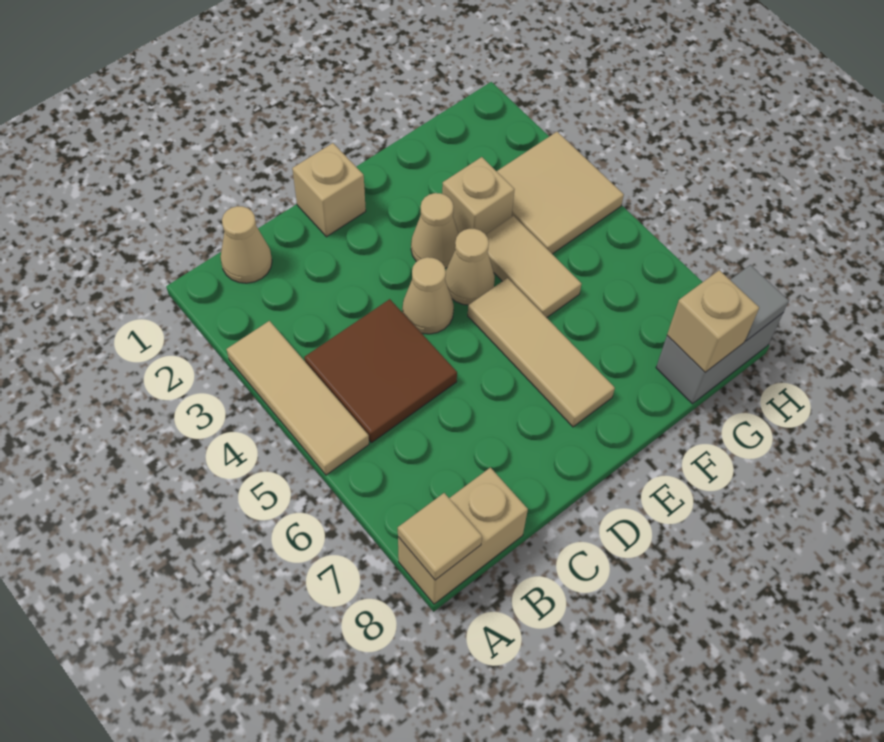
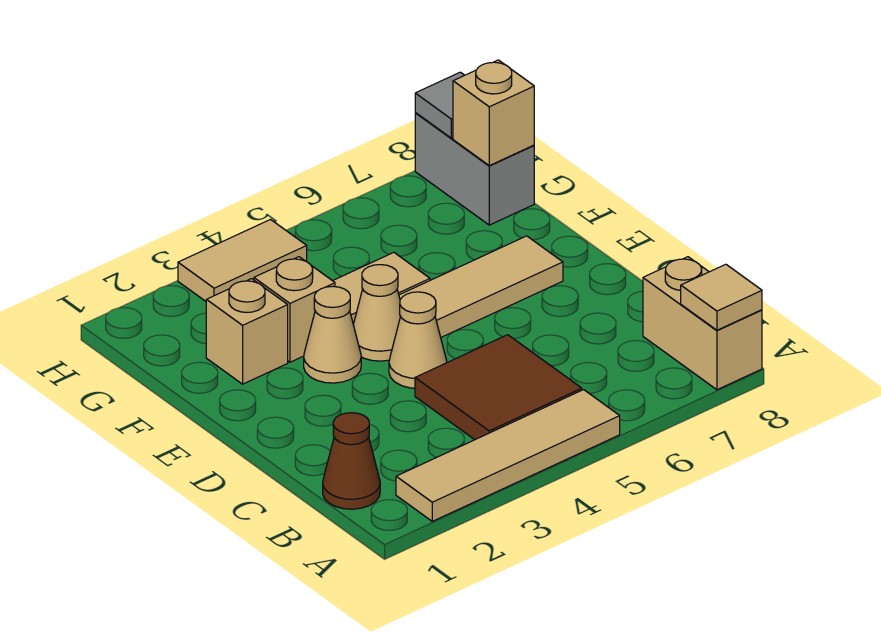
tan tile A3:A5 level 1 -> tan tile A2:A5 level 1
tan cone B1 level 1 -> brown cone B1 level 1
tan brick D1 level 1 -> tan brick F2 level 1
tan tile G3:H4 level 1 -> tan tile H3:H4 level 1

